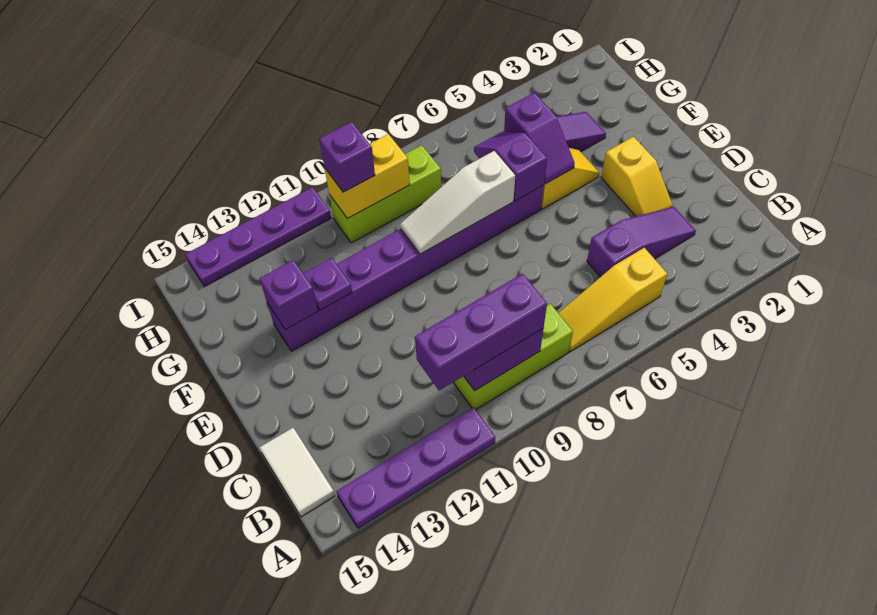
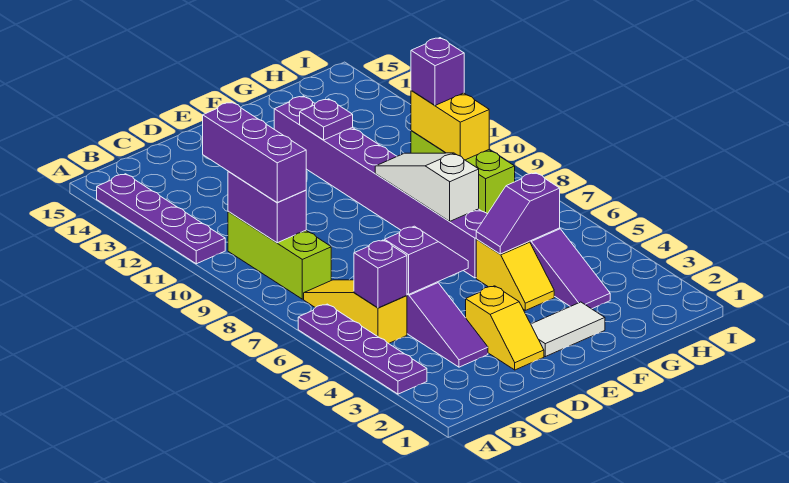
white tile B15:C15 level 1 -> white tile E2:F2 level 1
yellow slope D3:E3 level 1 top E -> yellow slope D2:D3 level 1 top 3
purple slope F6:G6 level 2 top F -> purple slope C5:D5 level 2 top C
purple brick F13 level 2 -> purple brick B5 level 2
purple plate I11:I14 level 1 -> purple plate A3:A6 level 1

